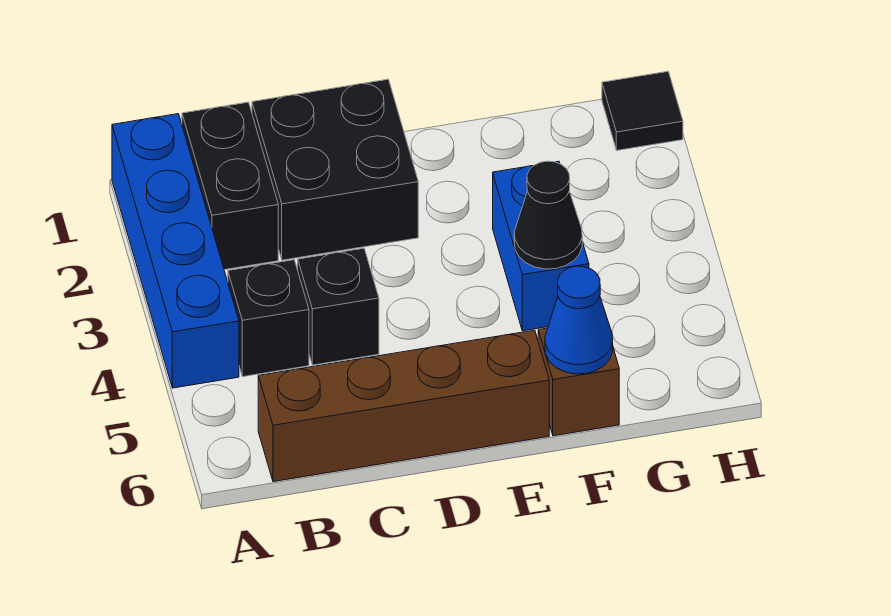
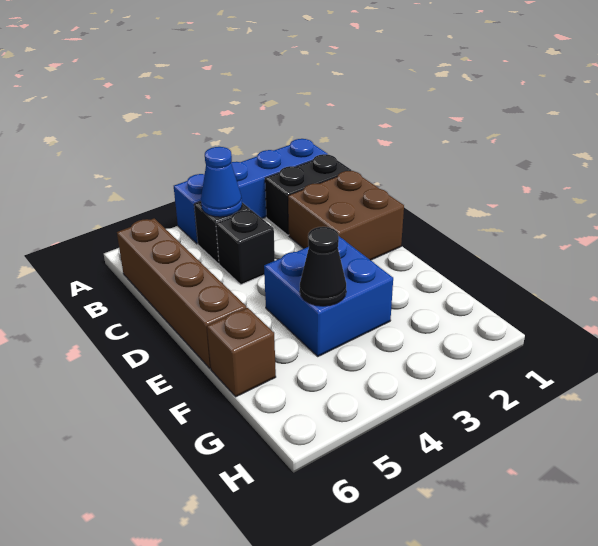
black brick C1:D2 level 1 -> brown brick C1:D2 level 1
blue brick F3:F4 level 1 -> blue brick E3:F4 level 1
blue cone F6 level 2 -> blue cone B4 level 2
black tile H1 level 1 -> none

